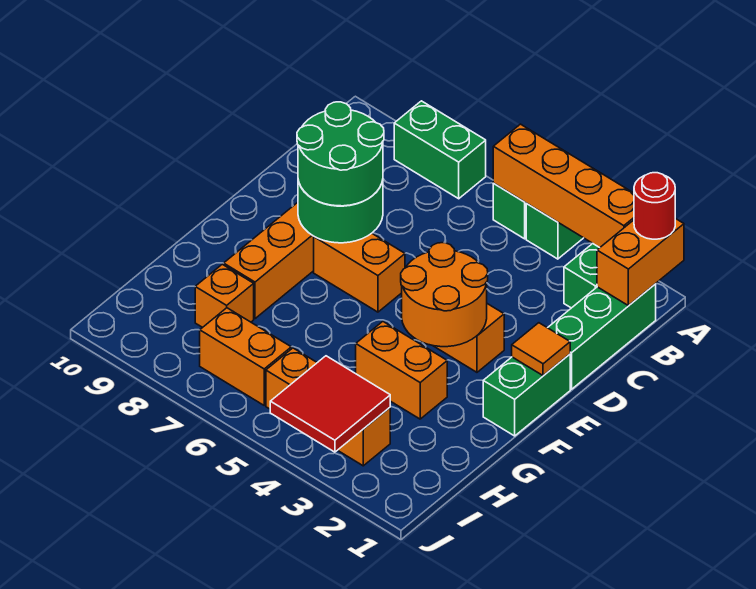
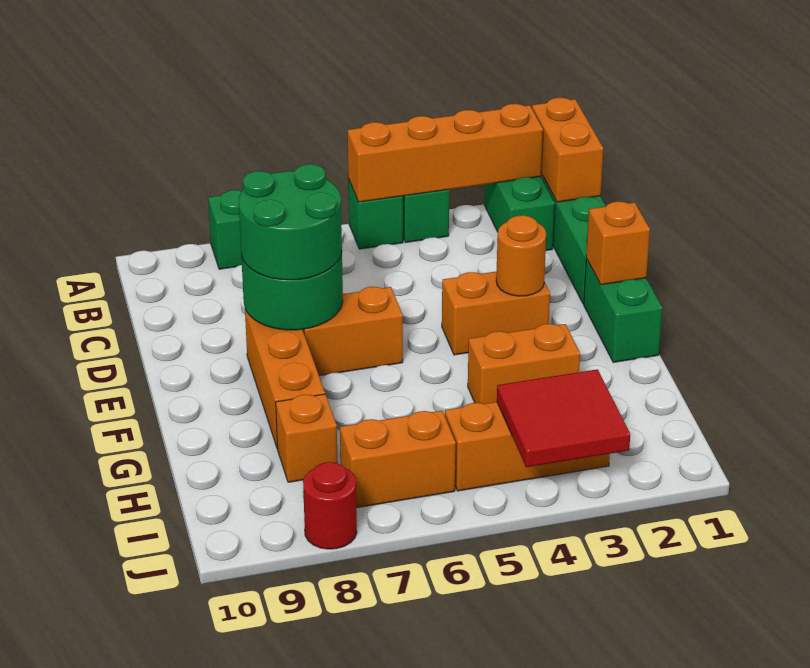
red round brick A1 level 3 -> red round brick J8 level 1
orange tile E1 level 2 -> orange brick E1 level 2
orange round brick E3:F4 level 2 -> orange round brick E3 level 2

